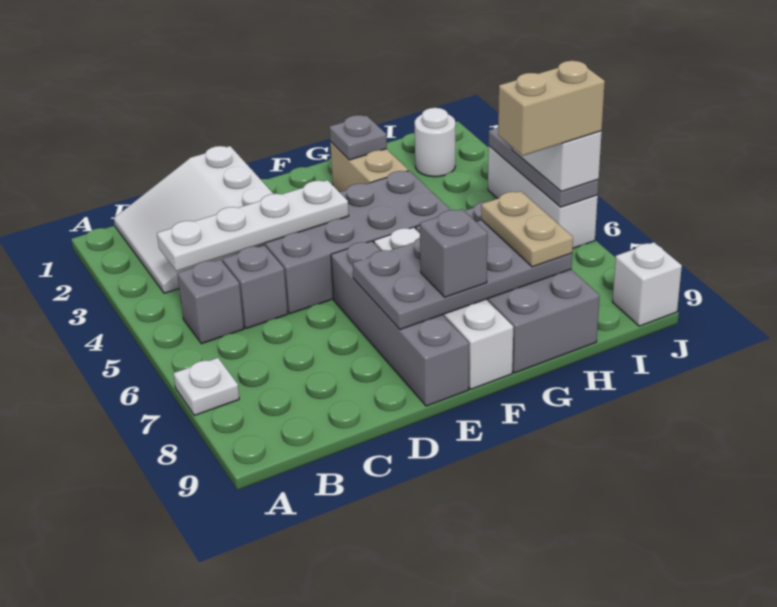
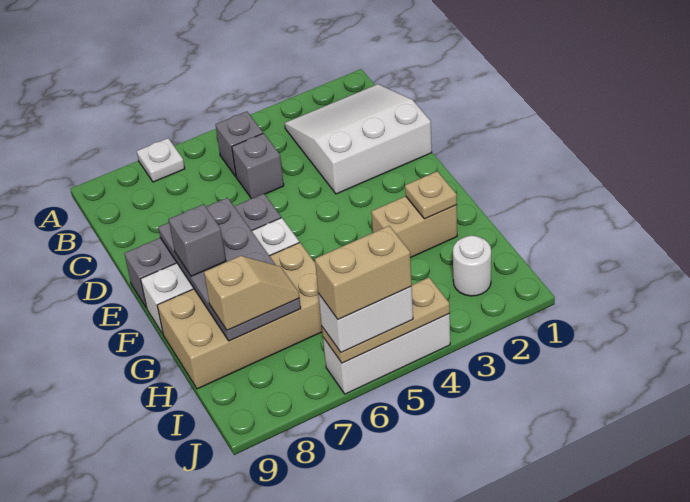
white plate B4:E4 level 2 -> none
grey brick D4:G5 level 1 -> none
grey plate G2 level 2 -> tan plate G2 level 2
grey brick G6:H9 level 1 -> tan brick G6:H9 level 1
tan plate H7:H8 level 3 -> tan slope H7:H8 level 3 top 8
tan brick I6:J6 level 4 -> tan brick J5:J6 level 4
grey plate J4:J6 level 2 -> tan plate J4:J6 level 2
white brick J9 level 1 -> none

